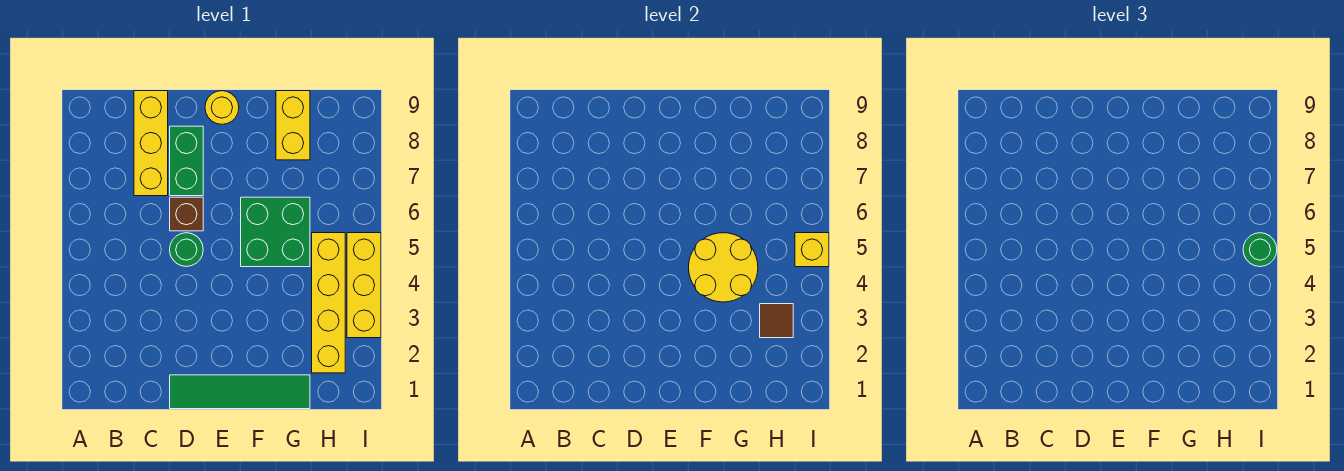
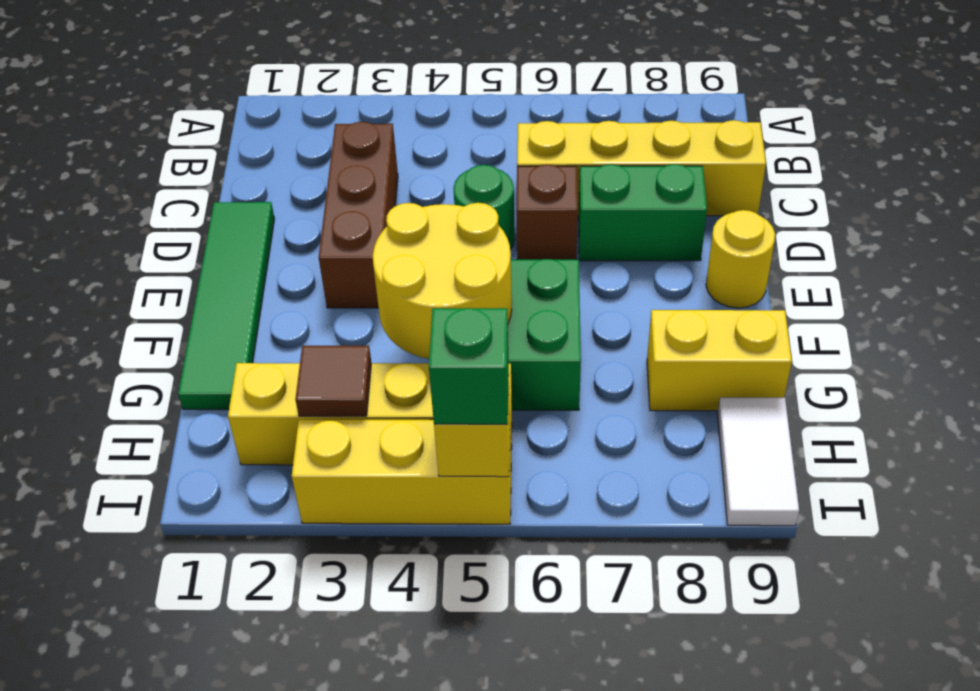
none -> brown brick C3:E3 level 1
yellow brick C7:C9 level 1 -> yellow brick C6:C9 level 1
none -> white tile H9:I9 level 1
green round brick I5 level 3 -> green brick I5 level 3

